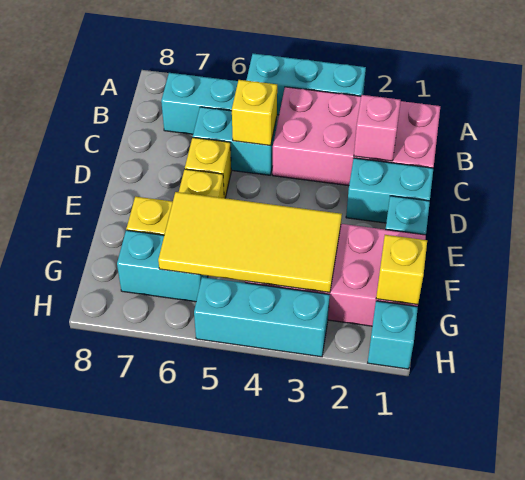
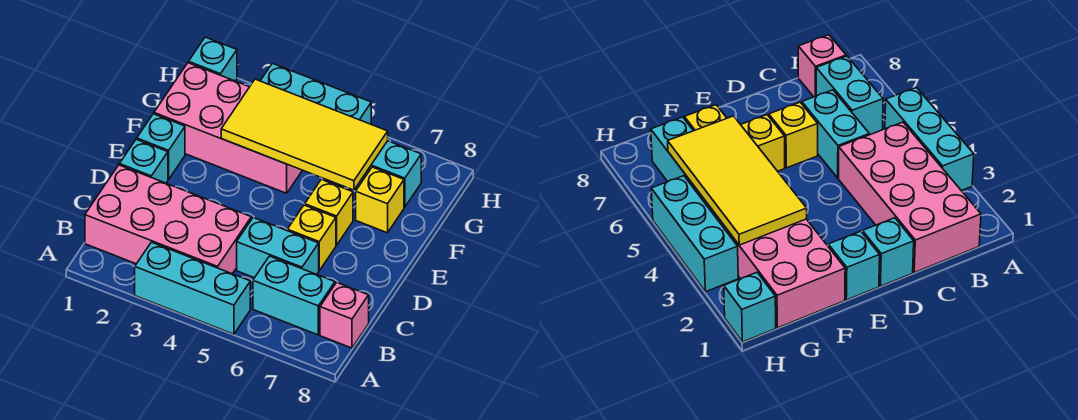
pink brick C2 level 2 -> pink brick B8 level 1
yellow brick C5 level 2 -> none
cyan brick D1:D2 level 1 -> cyan brick D1 level 1
yellow brick G1 level 2 -> none

